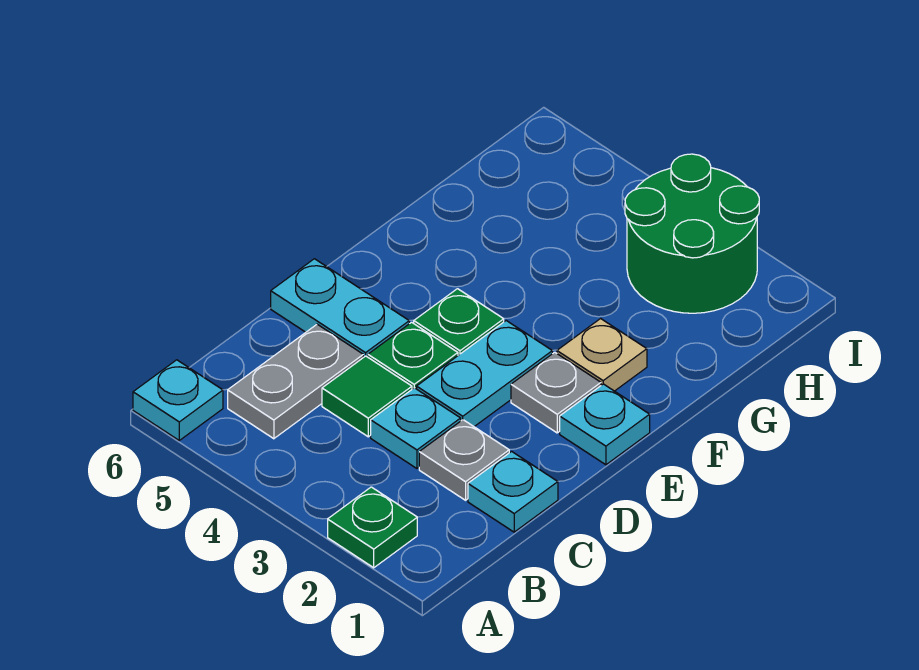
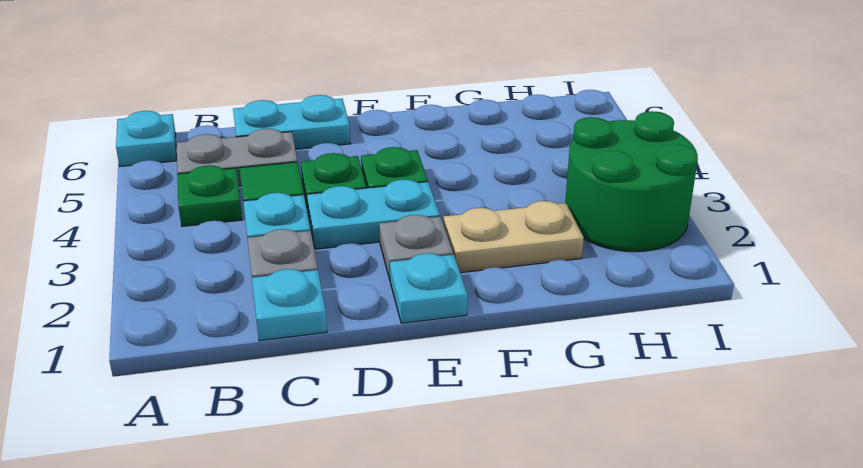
green plate A2 level 1 -> green plate B4 level 1
cyan plate D5:D6 level 1 -> cyan plate C6:D6 level 1
tan plate F2 level 1 -> tan plate F2:G2 level 1

